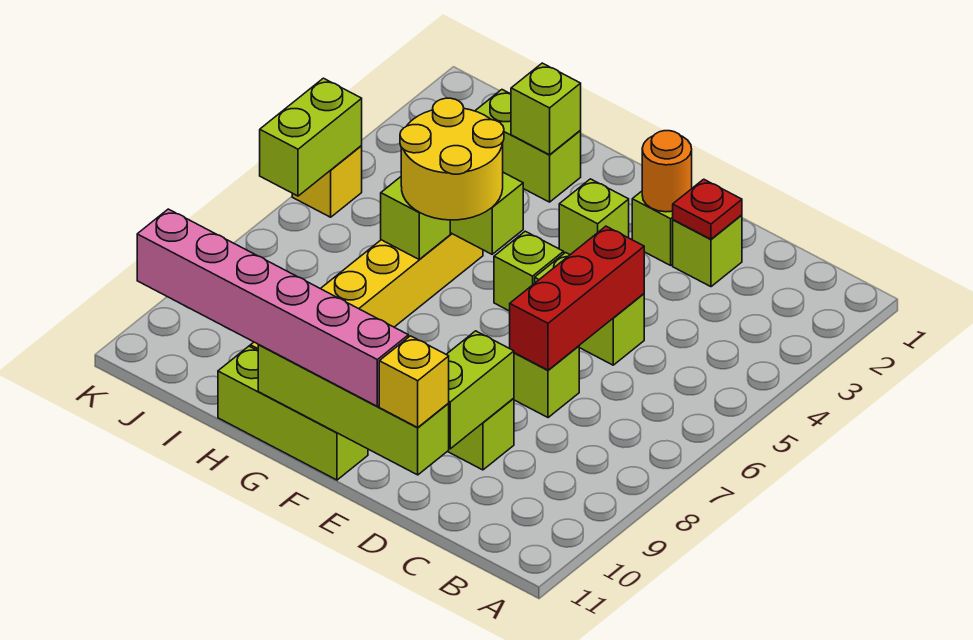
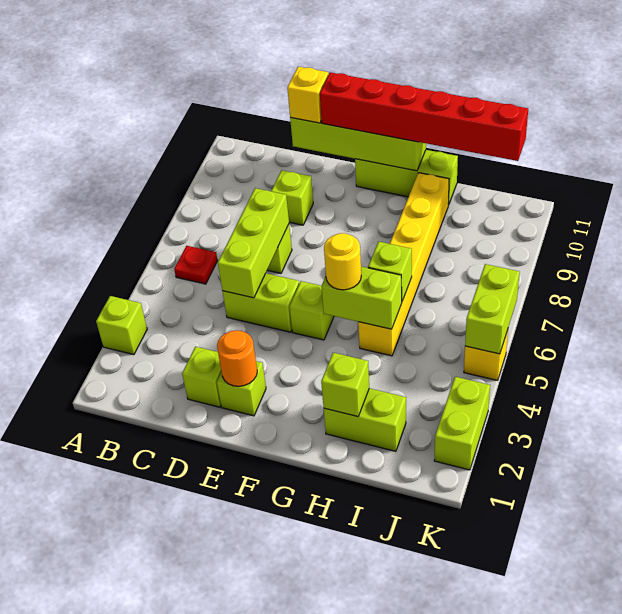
red plate D2 level 2 -> red plate B6 level 1
red brick D5:D7 level 2 -> lime brick D5:D7 level 2
lime brick D9:D10 level 2 -> lime brick K2:K3 level 1
pink brick E11:J11 level 3 -> red brick E11:J11 level 3
lime brick F3 level 1 -> lime brick A3 level 1
yellow round brick G5:H6 level 3 -> yellow round brick G5 level 3

